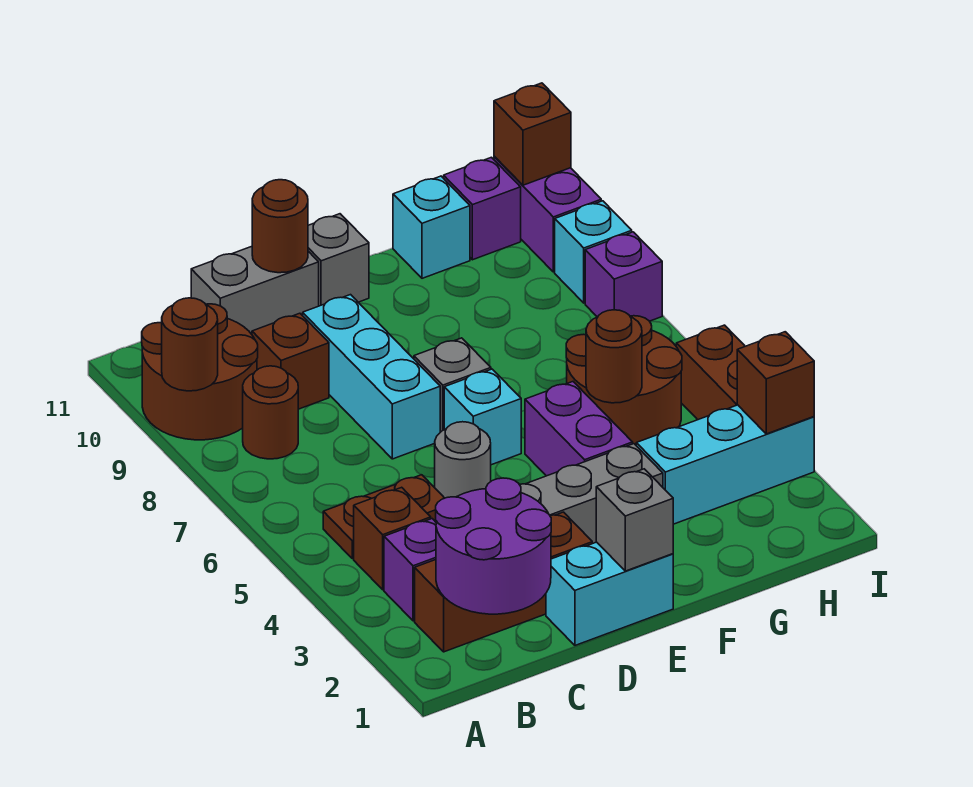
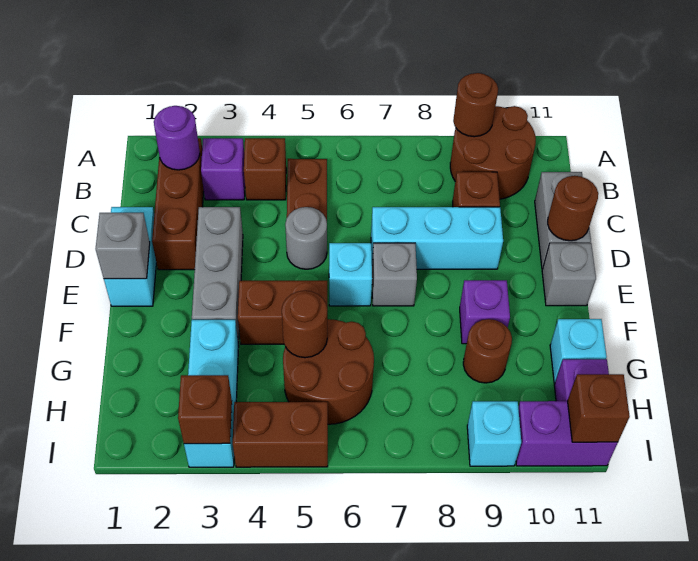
purple round brick B1:C2 level 2 -> purple round brick B2 level 2
brown round brick B8 level 1 -> brown round brick G9 level 1
purple brick F4:F5 level 1 -> brown brick F4:F5 level 1
purple brick I8 level 1 -> purple brick F9 level 1

